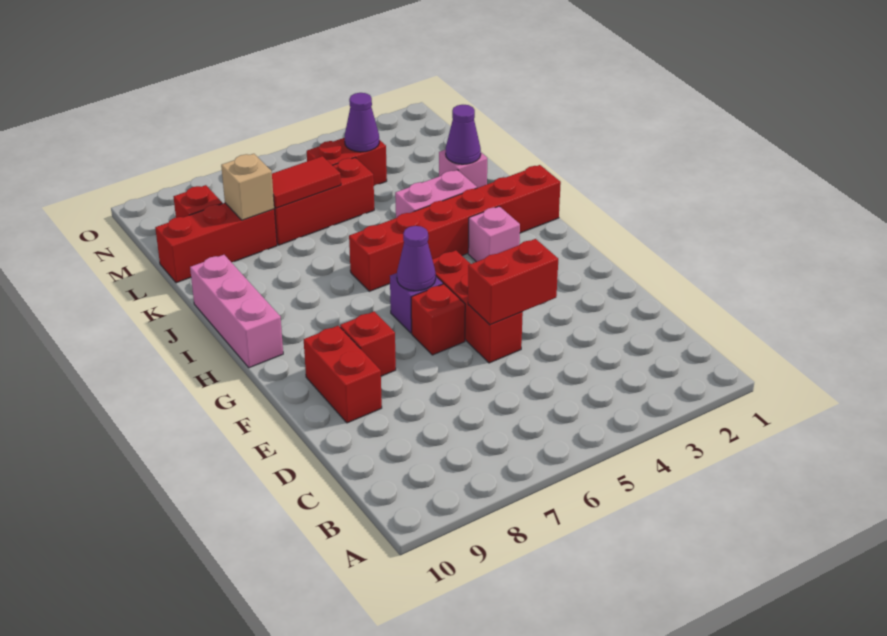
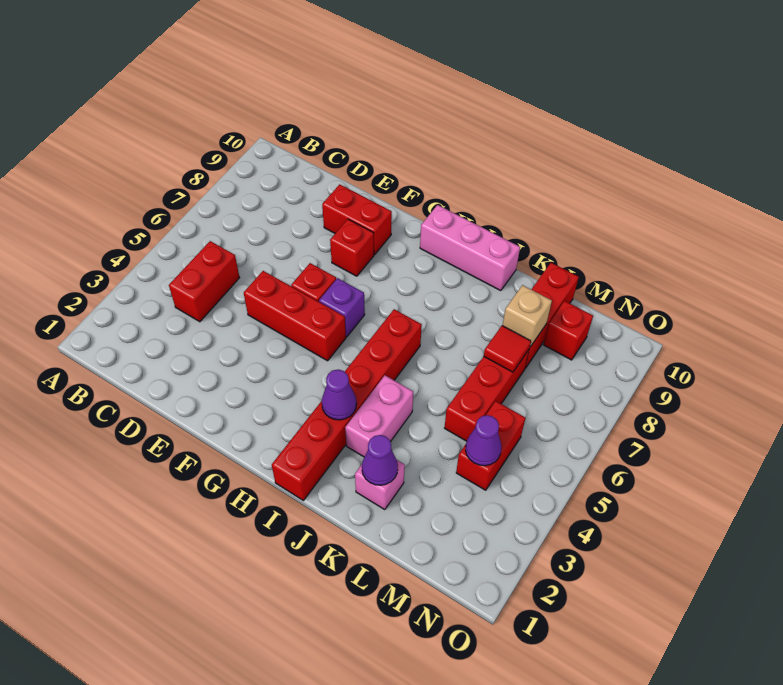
red brick E4:E5 level 2 -> red brick C4:C5 level 1
purple cone G6 level 2 -> purple cone I3 level 2
pink brick H3 level 1 -> none
red tile L6:L7 level 2 -> red tile L7 level 2

